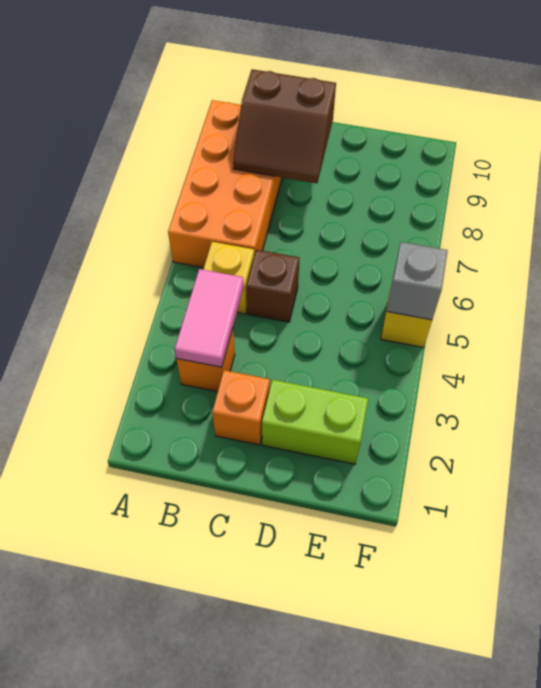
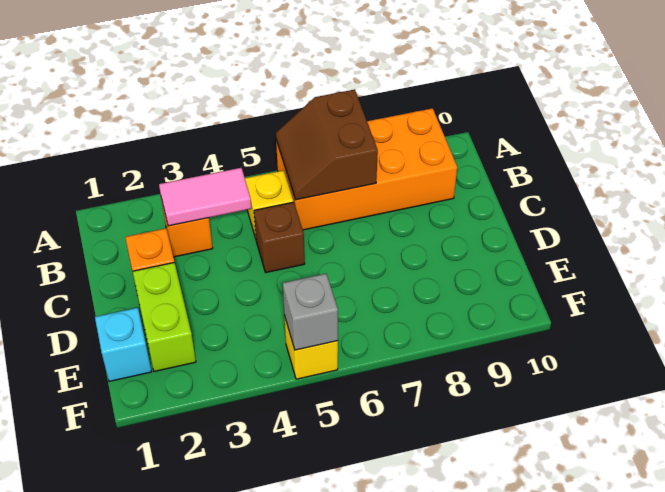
brown slope B8:C9 level 2 top 9 -> brown slope A6:B7 level 2 top 7
none -> cyan brick E1 level 1

